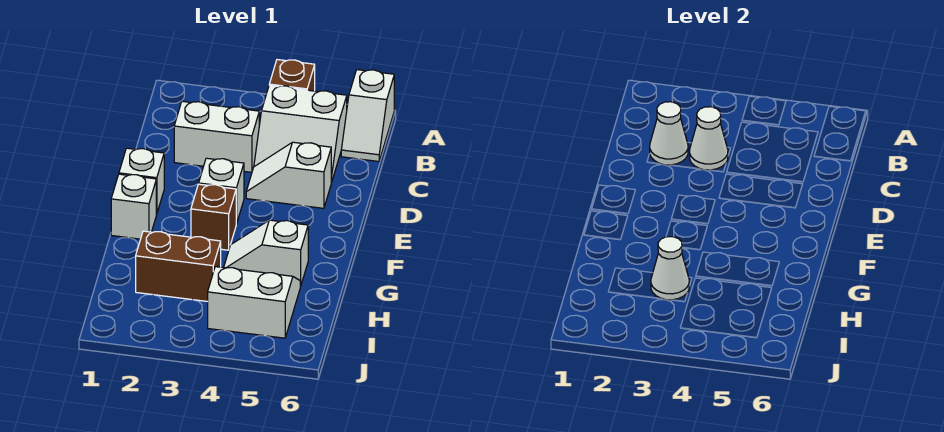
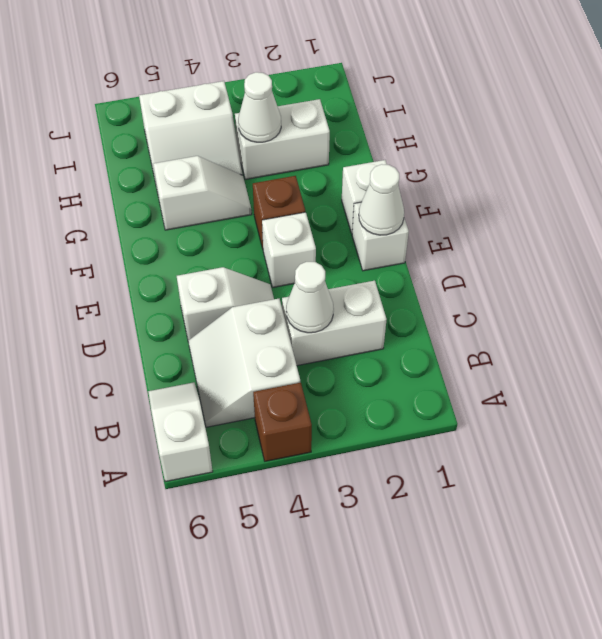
white slope B4:C5 level 1 top B -> white slope B4:C5 level 1 top 4
white cone C2 level 2 -> white cone E1 level 2
brown brick H2:H3 level 1 -> white brick H2:H3 level 1

